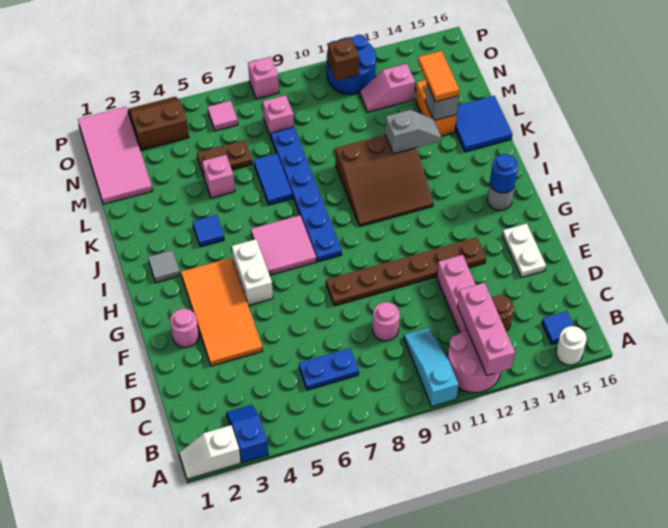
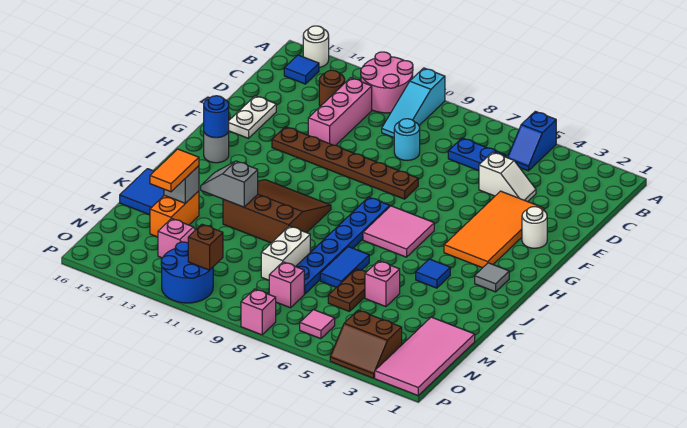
white slope A1:A2 level 1 top 2 -> white slope D4:D5 level 1 top 5
blue slope A3:B3 level 1 top A -> blue slope A5:B5 level 1 top A
pink brick A12:C12 level 2 -> none
pink round brick D9 level 1 -> cyan round brick D9 level 1
pink round brick F2 level 1 -> white round brick F2 level 1
white brick G5:H5 level 1 -> white brick L9:M9 level 1
brown plate M5:M6 level 1 -> brown plate L6:M6 level 1

